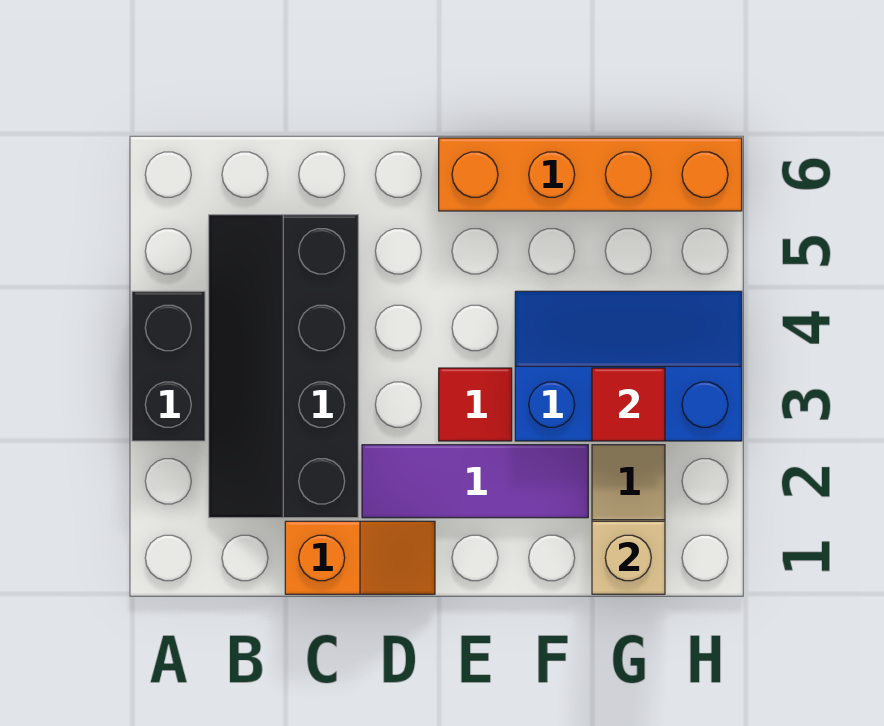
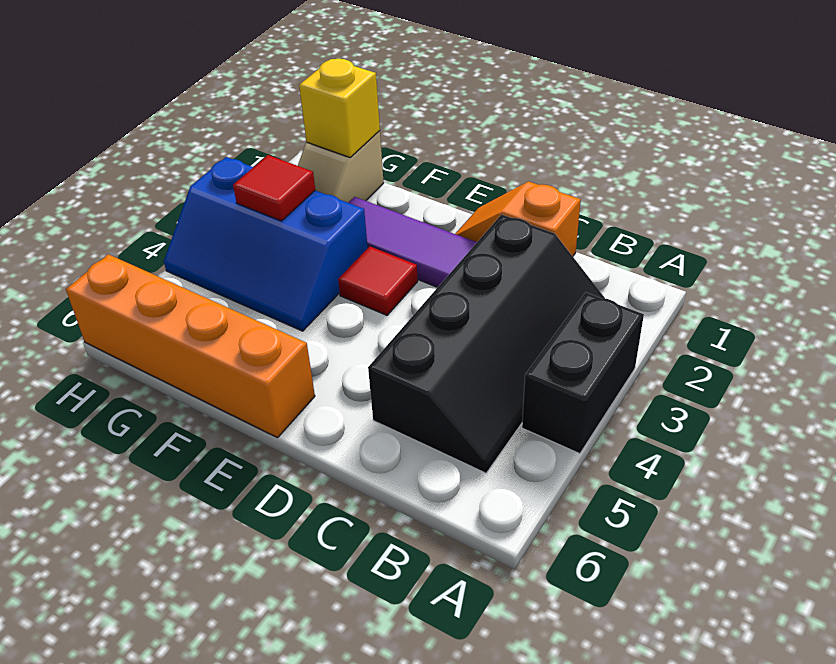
tan brick G1 level 2 -> yellow brick G1 level 2

